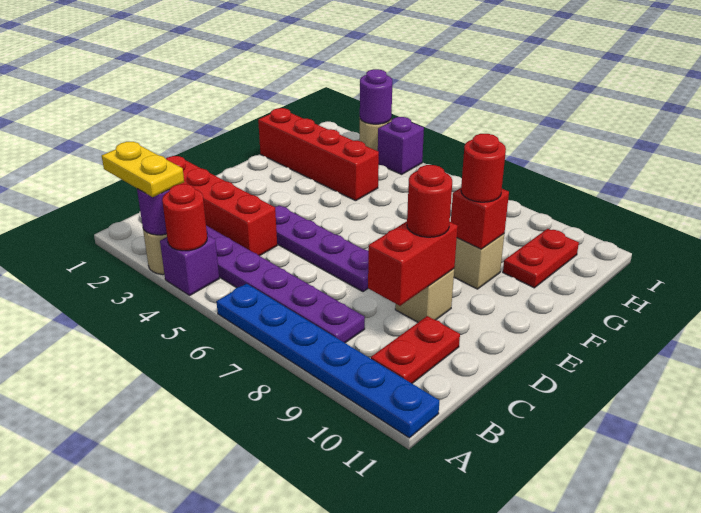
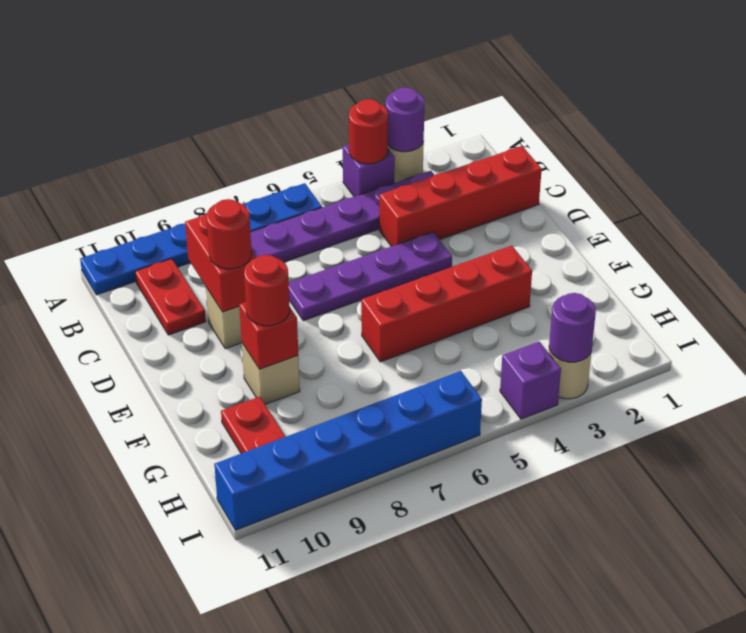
yellow plate A2:A3 level 3 -> none
red brick G1:G4 level 1 -> red brick F3:F6 level 1
none -> blue brick I6:I11 level 1

